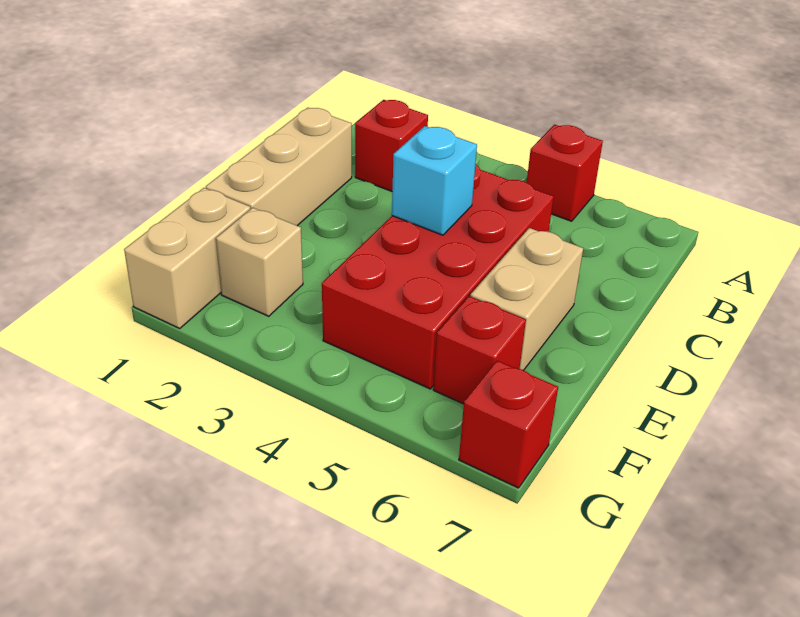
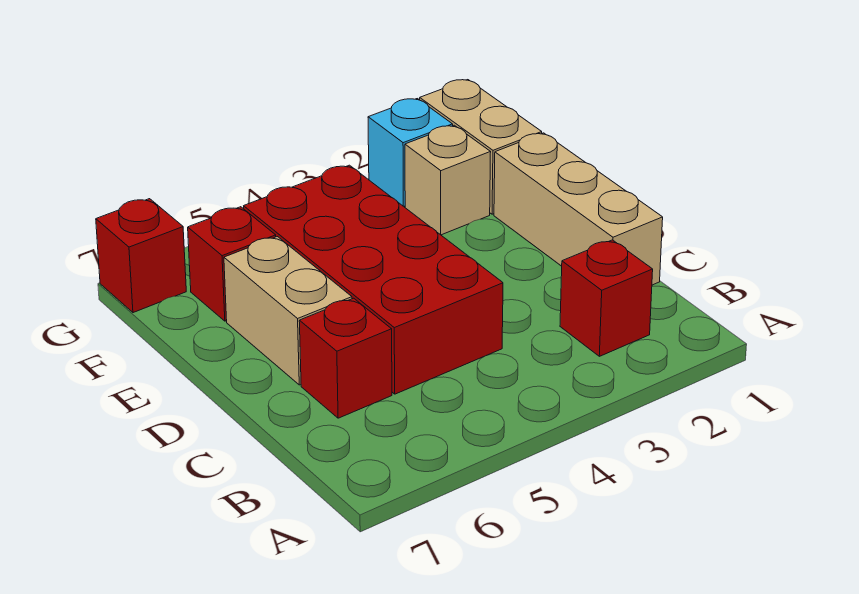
red brick A5 level 1 -> red brick C6 level 1
cyan brick D4 level 2 -> cyan brick G2 level 1

